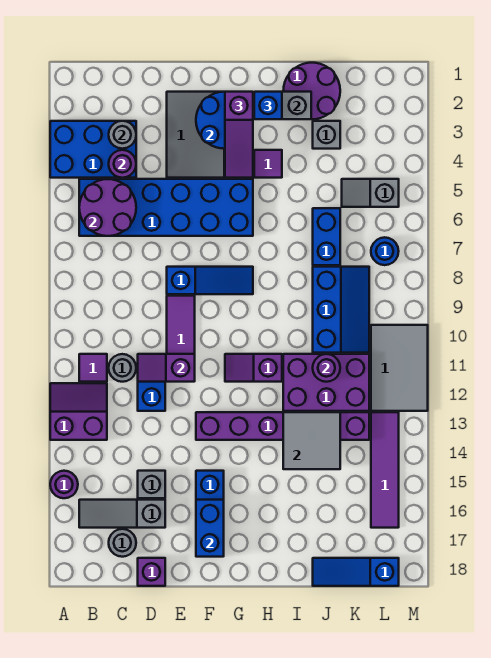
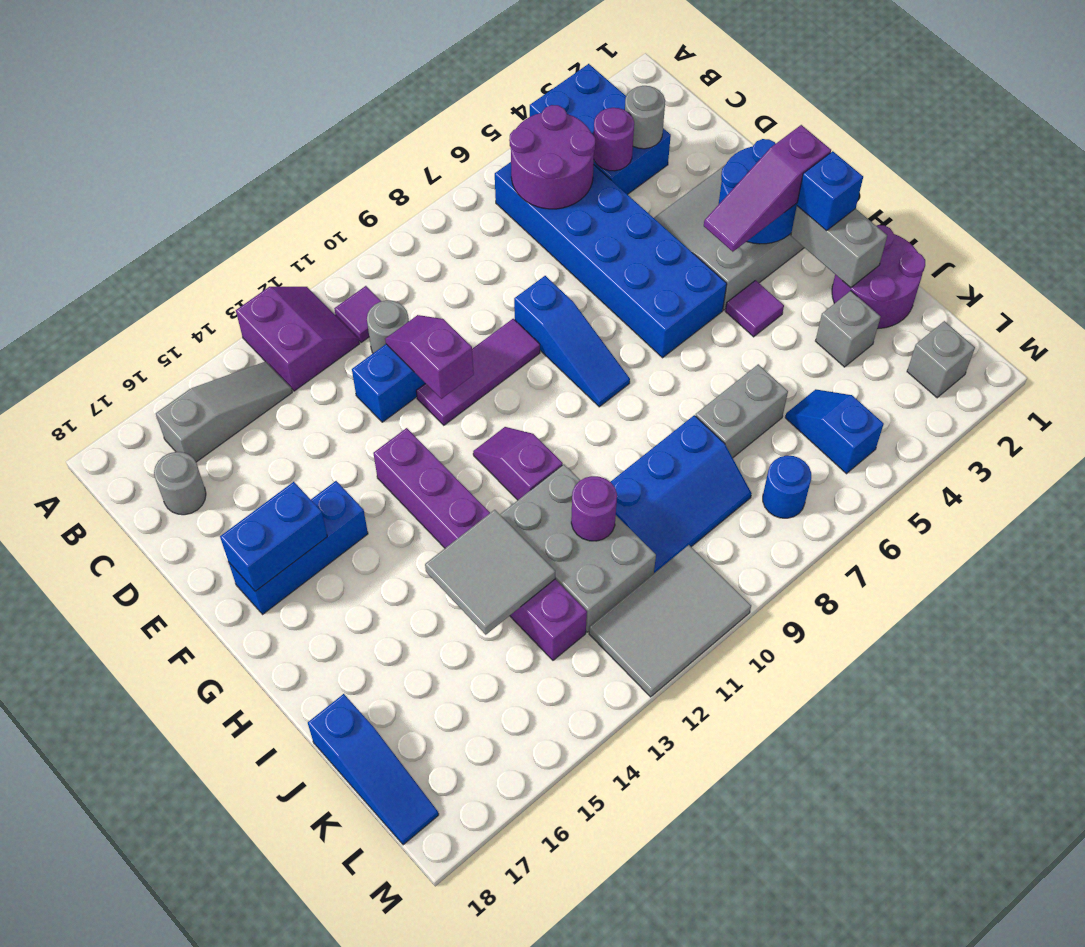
purple round brick A15 level 1 -> none
grey slope B16:D16 level 1 top D -> grey slope B14:B16 level 1 top 16
grey brick D15 level 1 -> grey brick L2 level 1
purple brick D18 level 1 -> none
purple brick I11:K12 level 1 -> grey brick I11:K12 level 1
blue brick J6:J7 level 1 -> grey brick J6:J7 level 1
blue slope J18:L18 level 1 top L -> blue slope J18:L18 level 1 top J
grey slope K5:L5 level 1 top L -> blue slope K5:L5 level 1 top L
purple tile L13:L16 level 1 -> none

